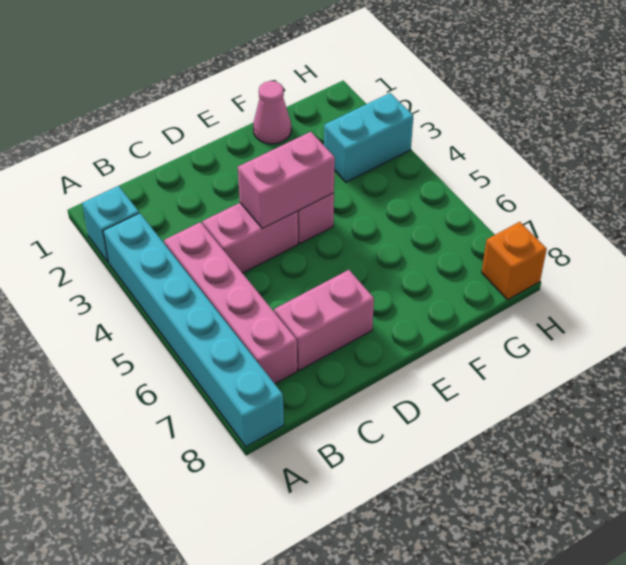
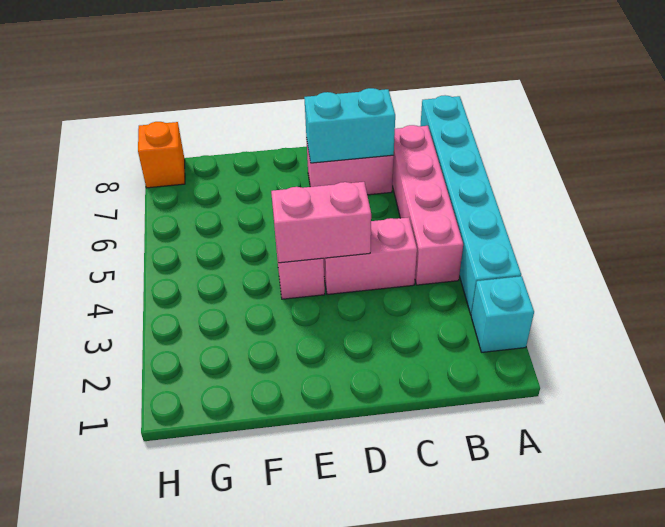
pink cone F1 level 1 -> none
cyan brick G3:H3 level 1 -> cyan brick C7:D7 level 2

